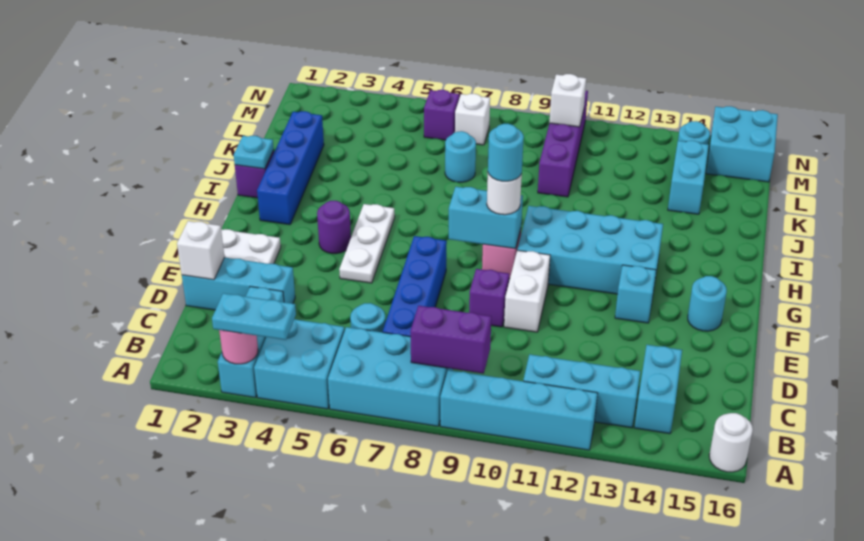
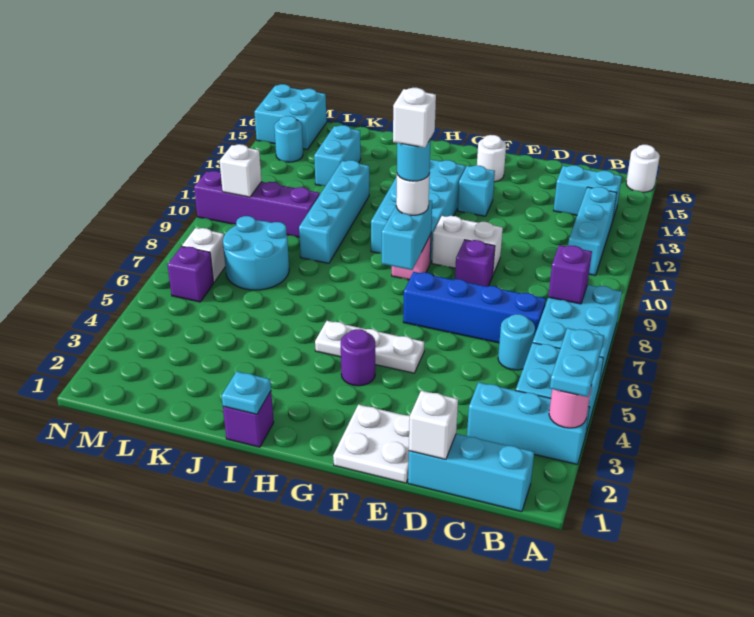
cyan brick A9:A12 level 1 -> cyan brick J9:J12 level 1
purple brick B8:B9 level 2 -> purple brick B8 level 2
cyan brick D1:D3 level 1 -> cyan brick B1:D1 level 1
cyan round brick F15 level 1 -> white round brick F15 level 1
none -> white brick G9 level 5
blue brick H2:K2 level 1 -> none
cyan round brick K7 level 1 -> cyan round brick K7:L8 level 1
cyan brick K14:L14 level 1 -> cyan brick K13:K14 level 1

